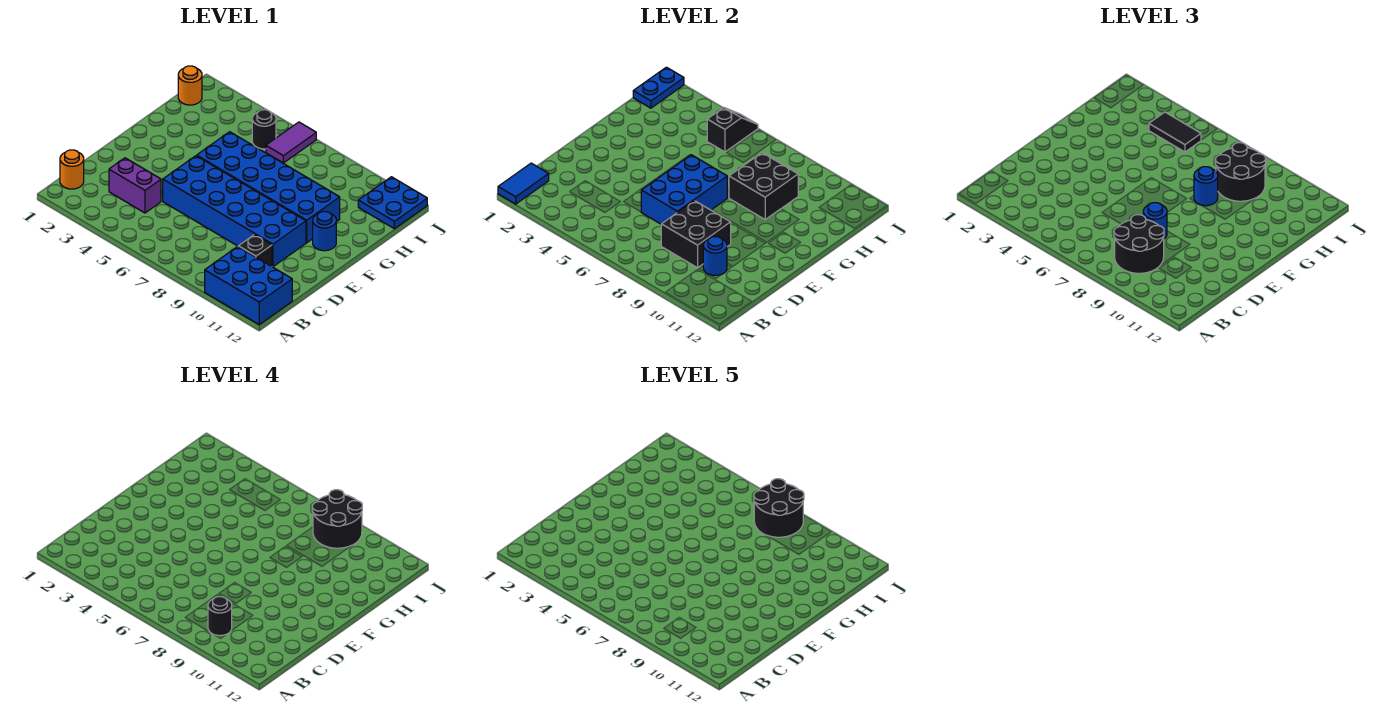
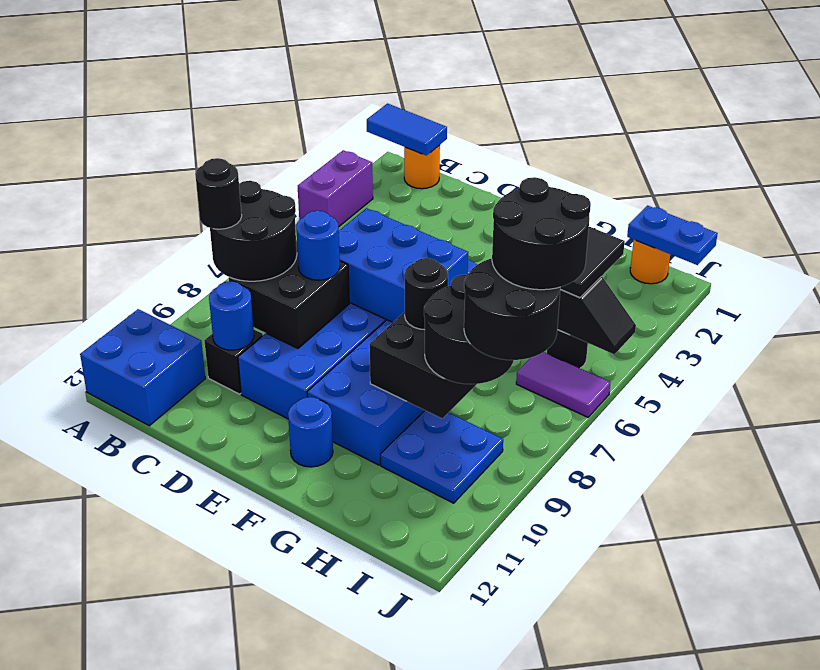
blue brick A10:B12 level 1 -> blue brick A11:B12 level 1
purple brick C3:C4 level 1 -> purple brick A3:A4 level 1
blue round brick G8 level 3 -> black round brick G8 level 3
blue plate I11:J12 level 1 -> blue plate H9:I10 level 1

